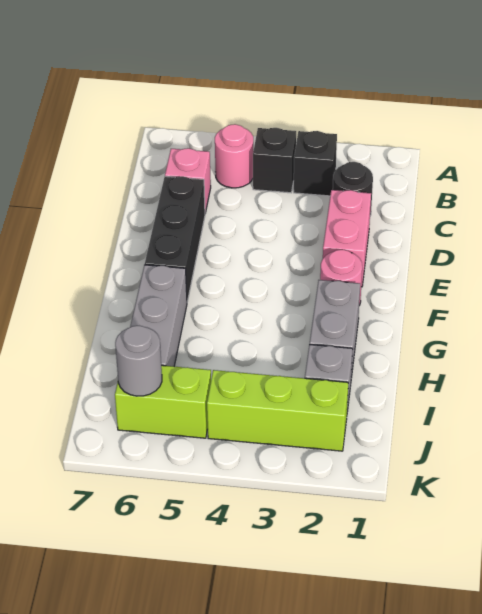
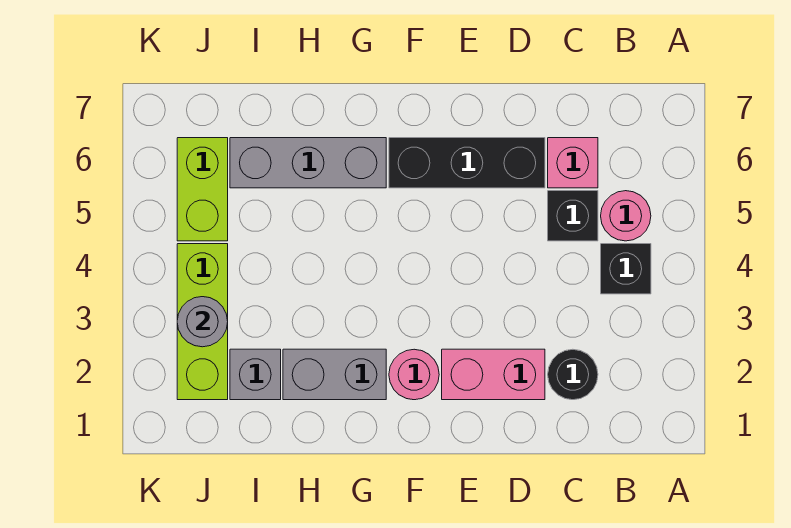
black brick B3 level 1 -> black brick C5 level 1
grey round brick J6 level 2 -> grey round brick J3 level 2

